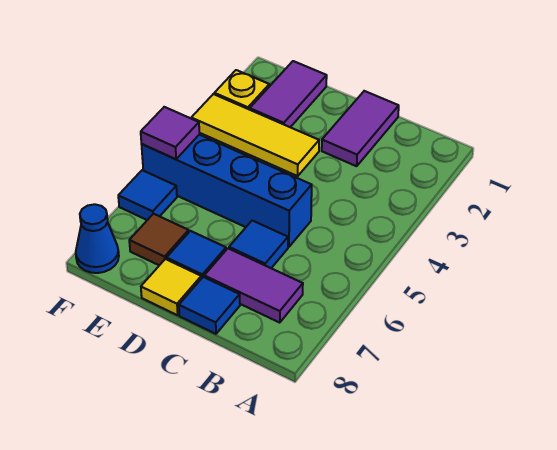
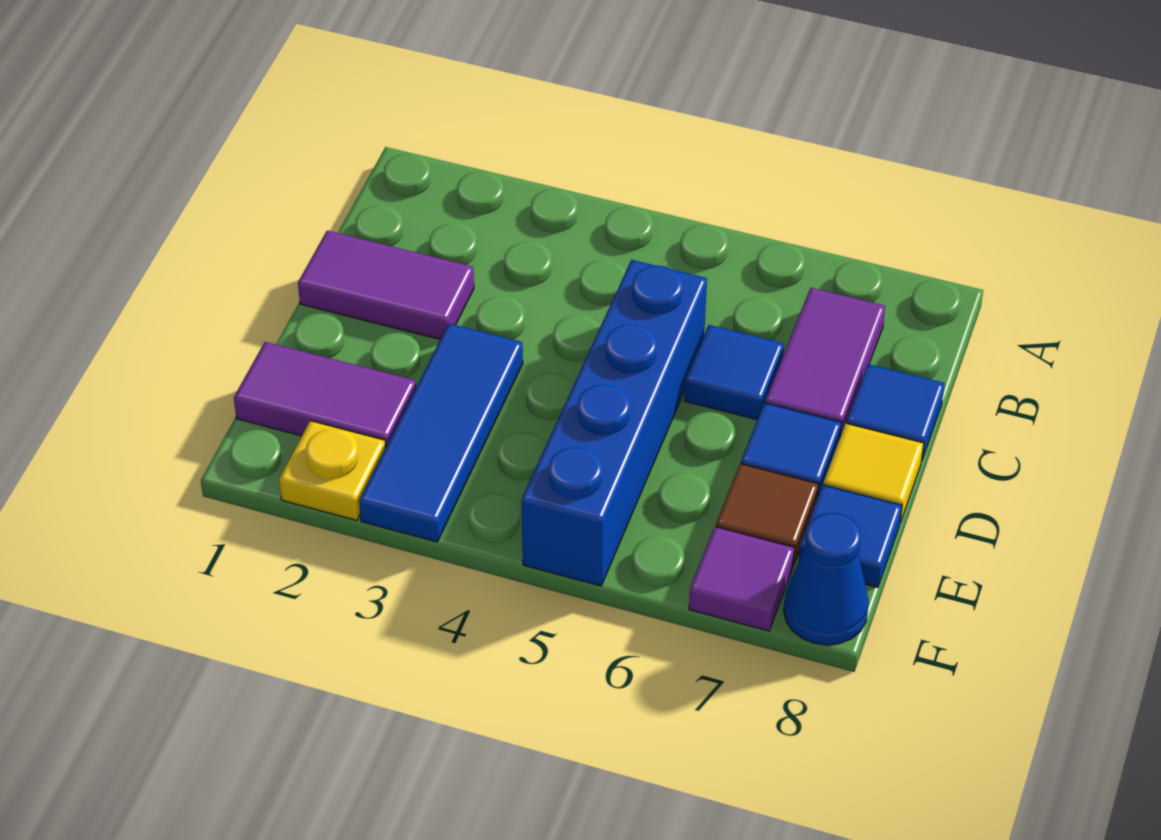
yellow tile D3:F3 level 1 -> blue tile D3:F3 level 1
purple tile F5 level 2 -> purple tile F7 level 1
blue tile F6 level 1 -> blue tile E8 level 1

